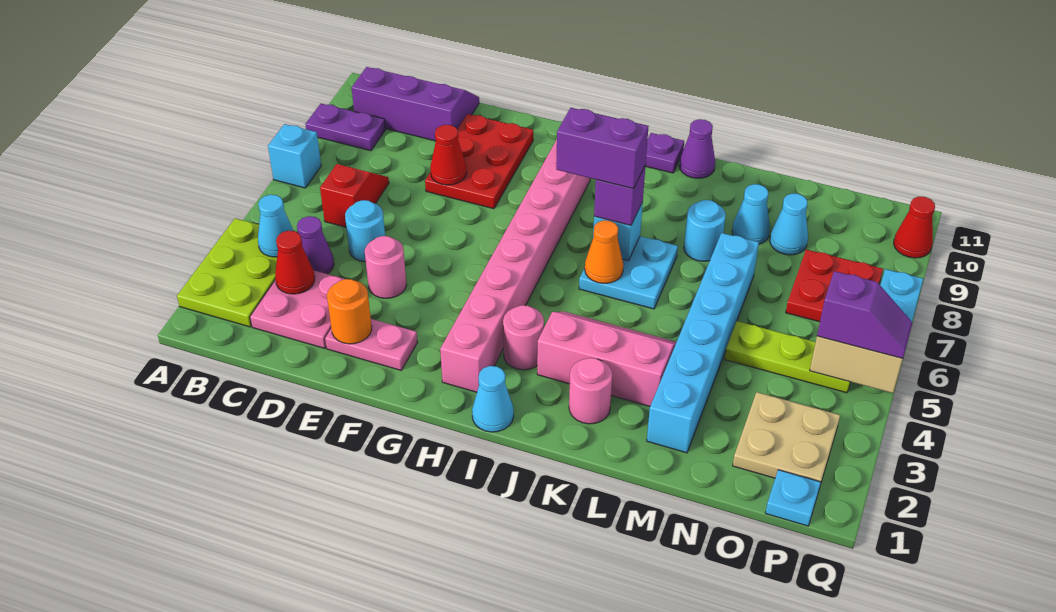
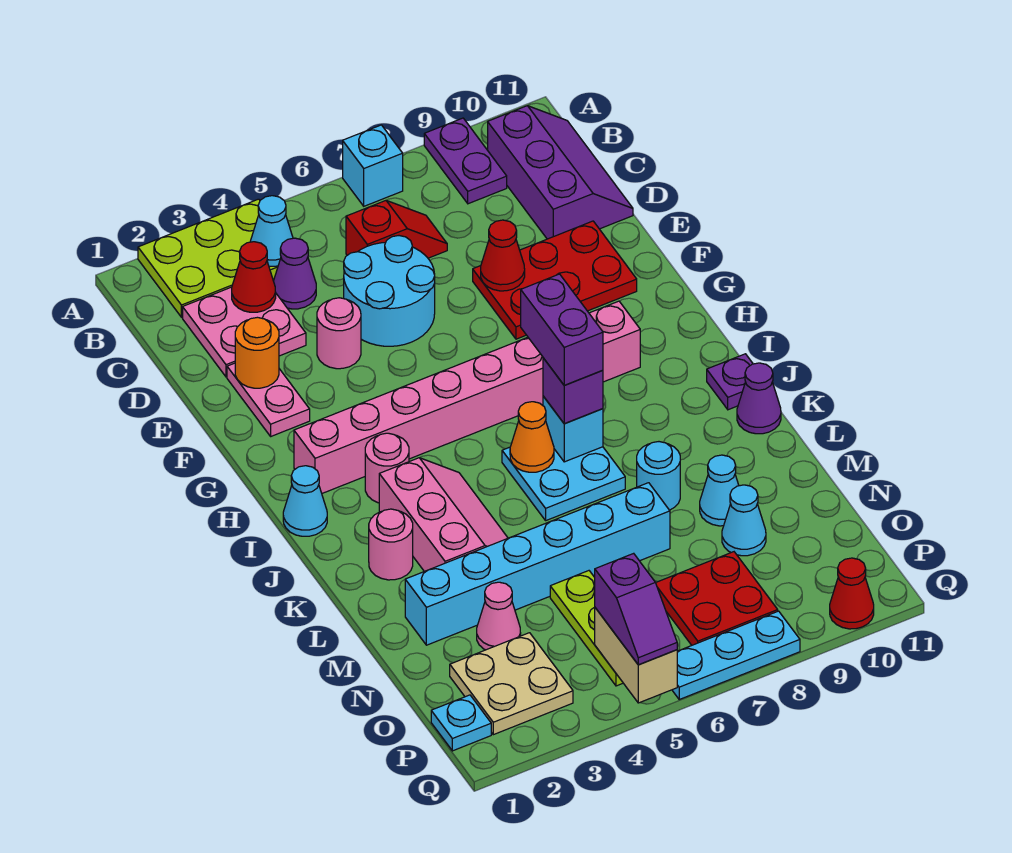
cyan round brick D5 level 1 -> cyan round brick D5:E6 level 1
none -> pink cone N3 level 1

